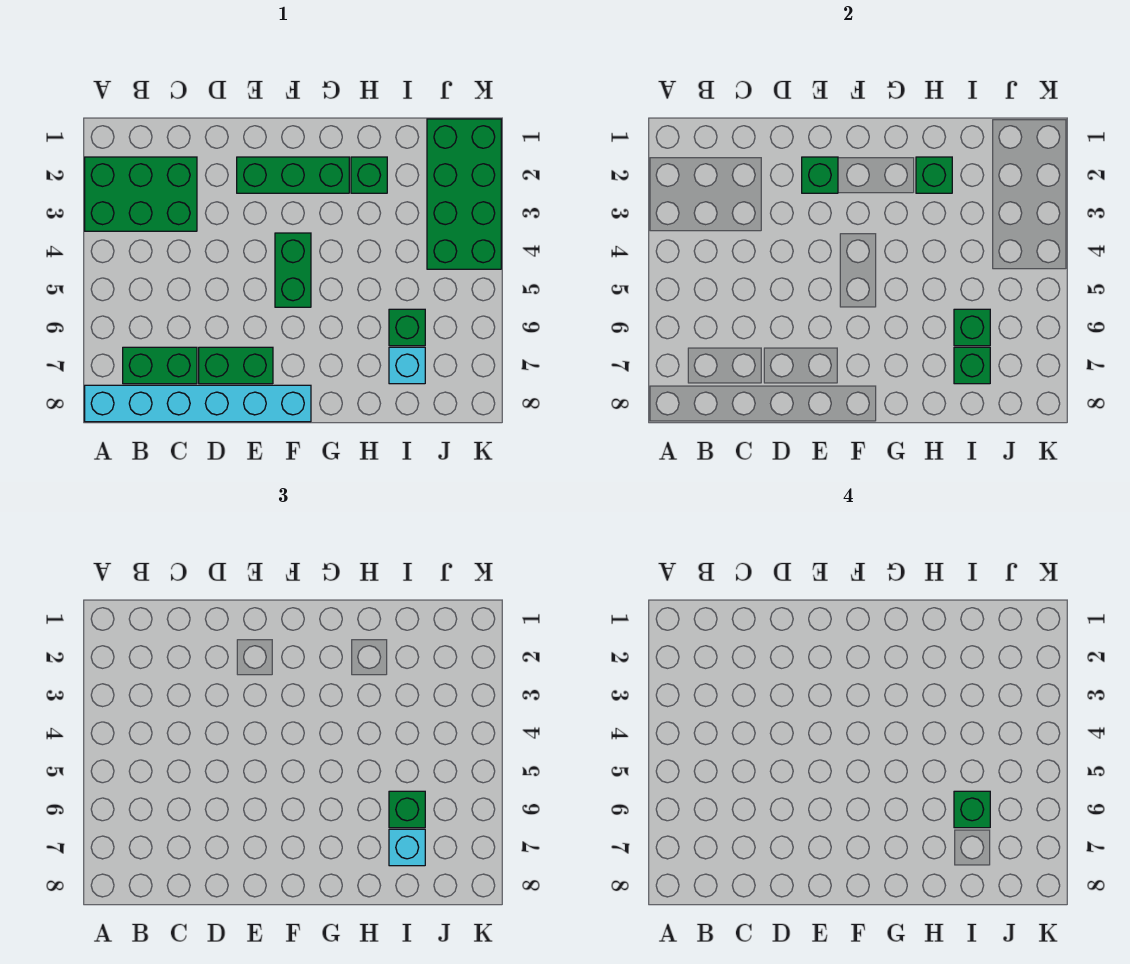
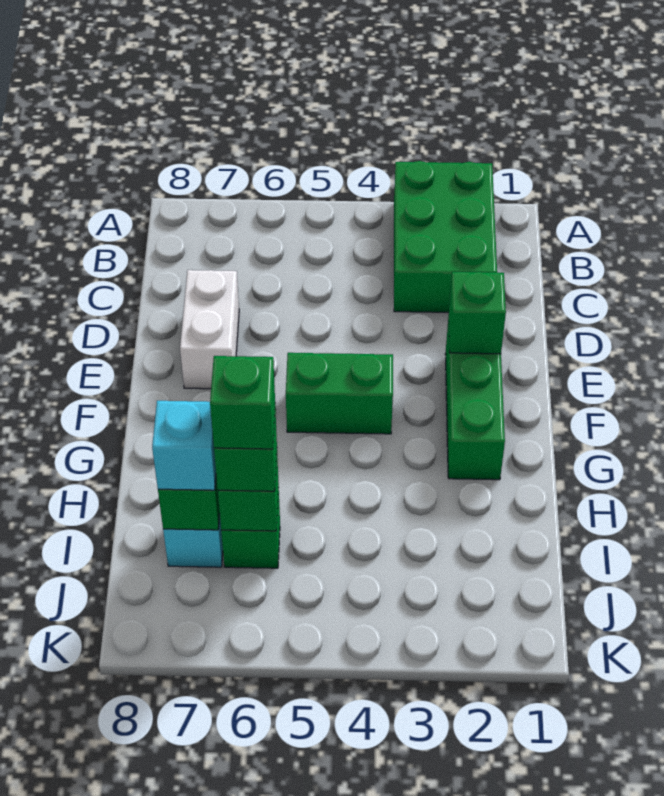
cyan brick A8:F8 level 1 -> none
green brick B7:C7 level 1 -> none
green brick D7:E7 level 1 -> white brick D7:E7 level 1
green brick H2 level 1 -> none
green brick H2 level 2 -> none
green brick J1:K4 level 1 -> none

